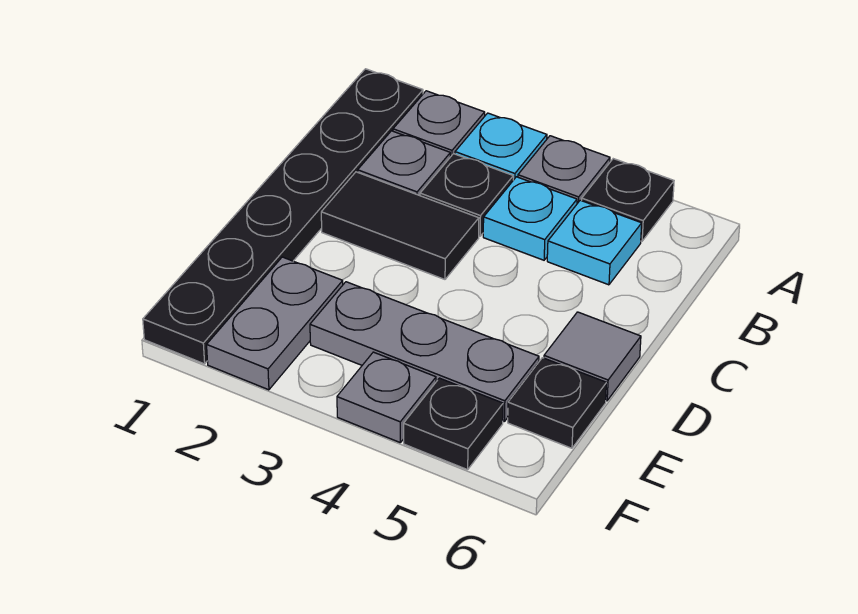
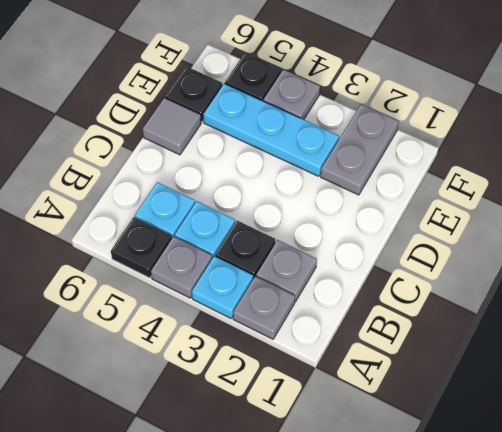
black plate A1:F1 level 1 -> none
black tile C2:C3 level 1 -> none
grey plate E3:E5 level 1 -> cyan plate E3:E5 level 1

